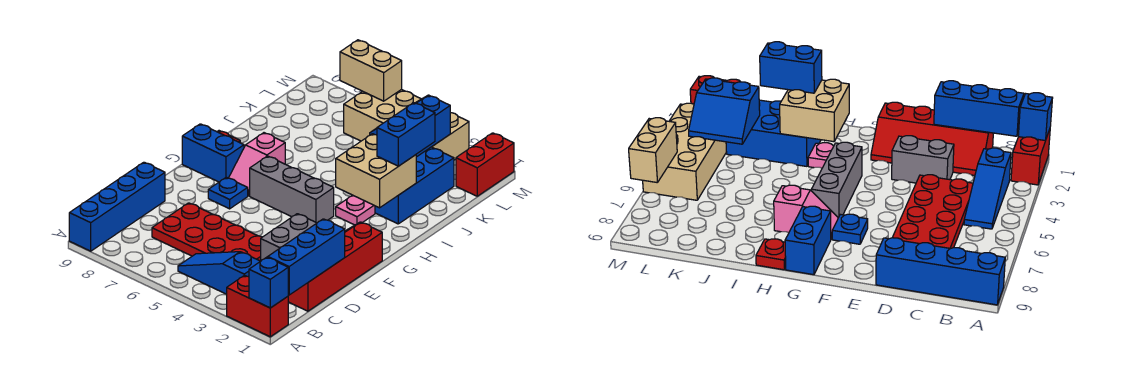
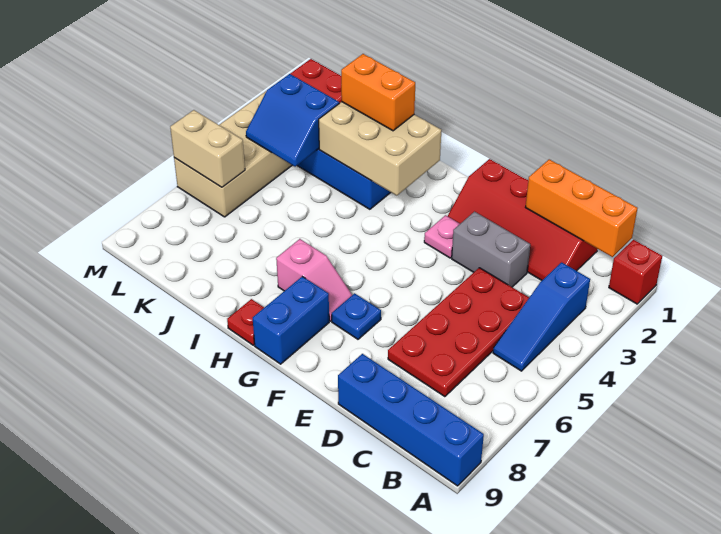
red brick A1:A2 level 1 -> red brick A1 level 1
blue brick A1 level 2 -> none
blue brick B1:D1 level 2 -> orange brick B1:D1 level 2
grey brick G4:G6 level 1 -> none
tan brick H2:I3 level 2 -> tan brick H2:J3 level 2
pink plate H3 level 1 -> pink plate F3 level 1
blue brick I2:J2 level 3 -> orange brick I2:J2 level 3
tan brick M6:M7 level 2 -> tan brick L6:M6 level 2

